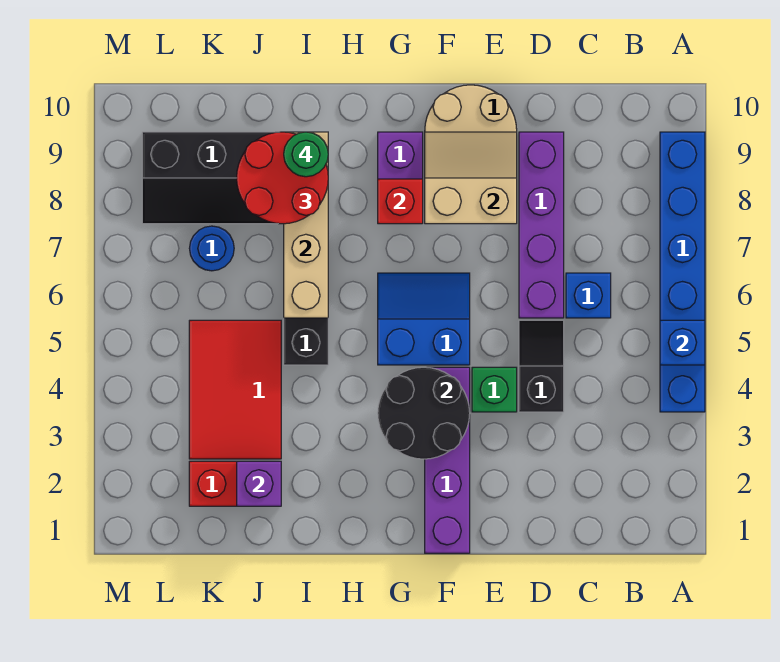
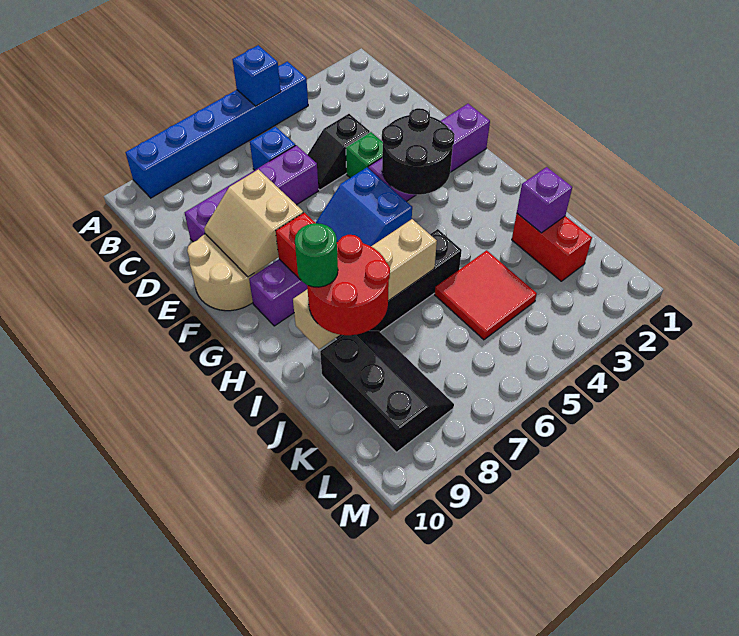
red tile J3:K5 level 1 -> red tile J4:K5 level 1
blue round brick K7 level 1 -> none

